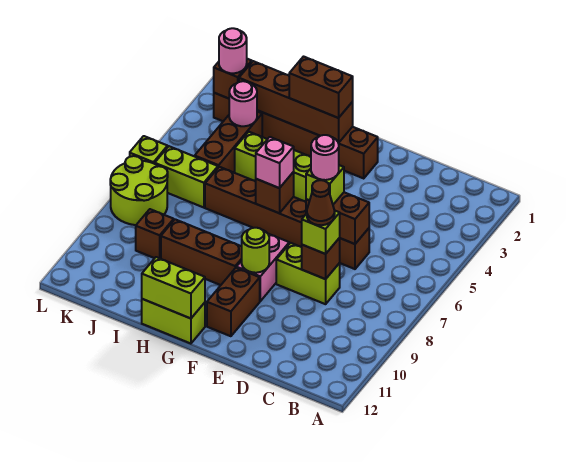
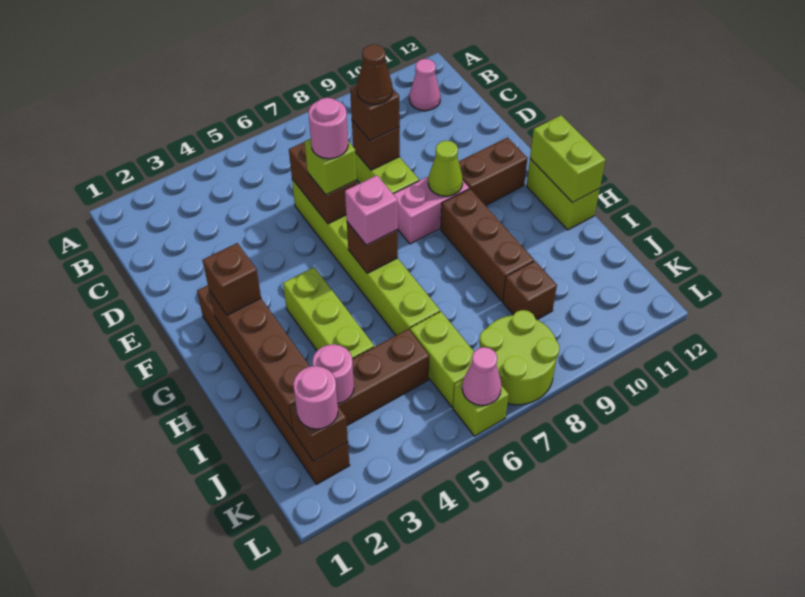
none -> pink cone B11 level 1
brown brick D6:I6 level 1 -> lime brick D6:I6 level 1
lime brick D8 level 3 -> brown brick D8 level 3
lime round brick F9 level 2 -> lime cone F9 level 2
brown brick G2:H2 level 3 -> brown brick G2 level 3
none -> pink cone L6 level 2

